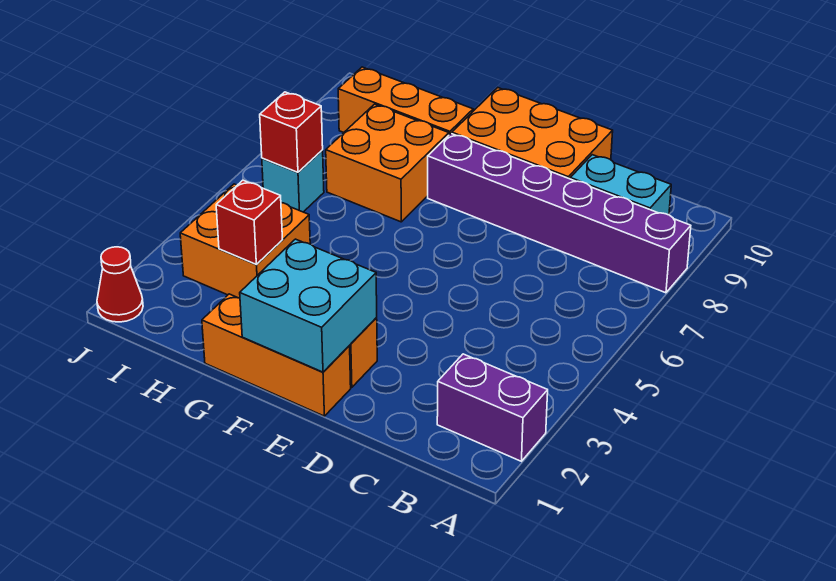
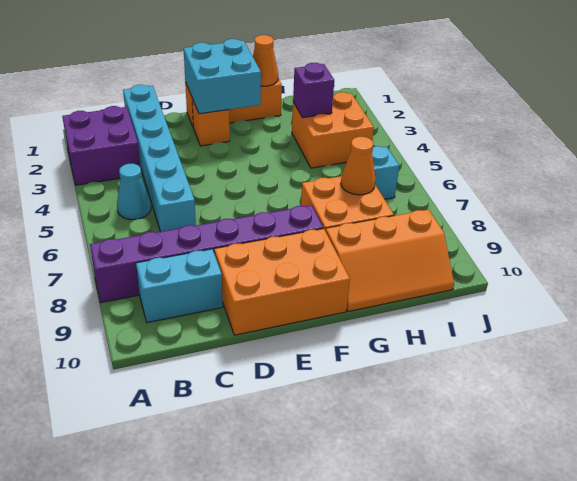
purple brick A2:B2 level 1 -> purple brick A2:B3 level 1
none -> cyan cone B5 level 1
none -> cyan brick C1:C6 level 1
none -> orange cone G1 level 2
red brick H3 level 2 -> purple brick H3 level 2
none -> orange cone H7 level 2
red brick I6 level 2 -> none
red cone J1 level 1 -> none

